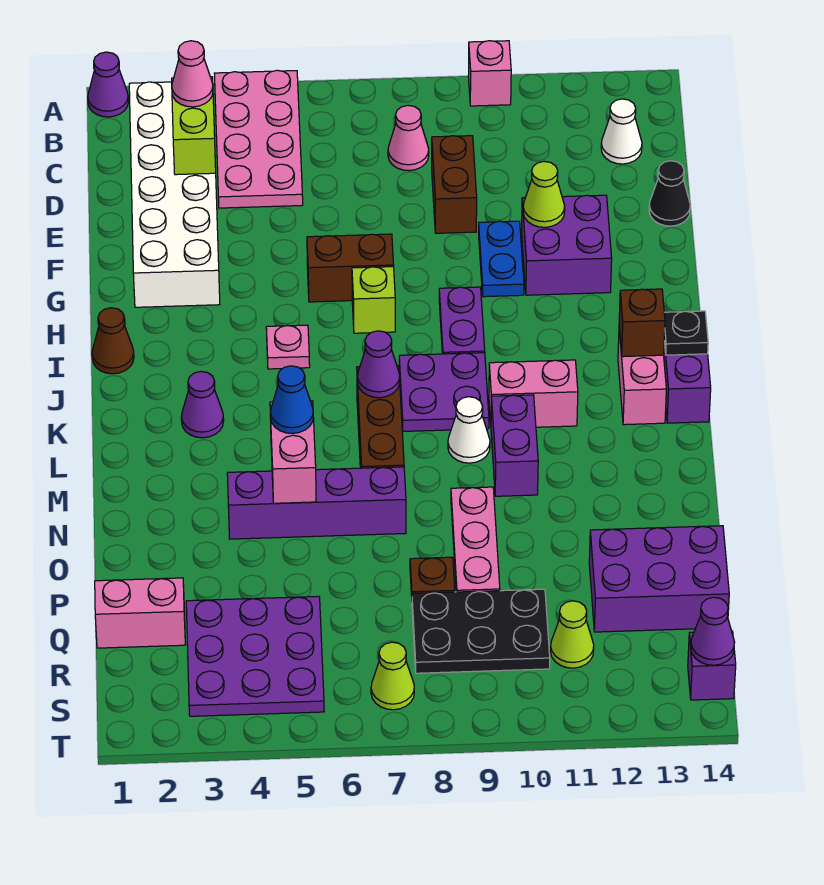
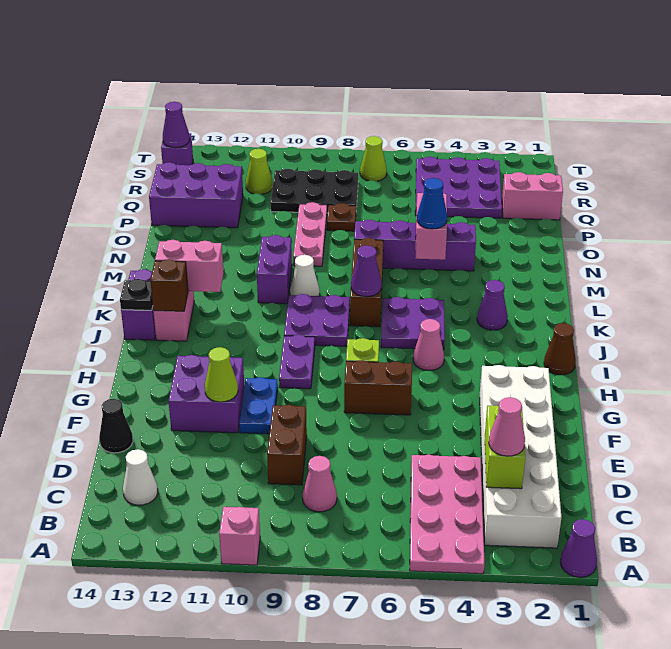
pink plate I5 level 1 -> pink cone I5 level 1
none -> purple plate J5:K6 level 1
pink brick K10:K11 level 1 -> pink brick K12:K13 level 2

